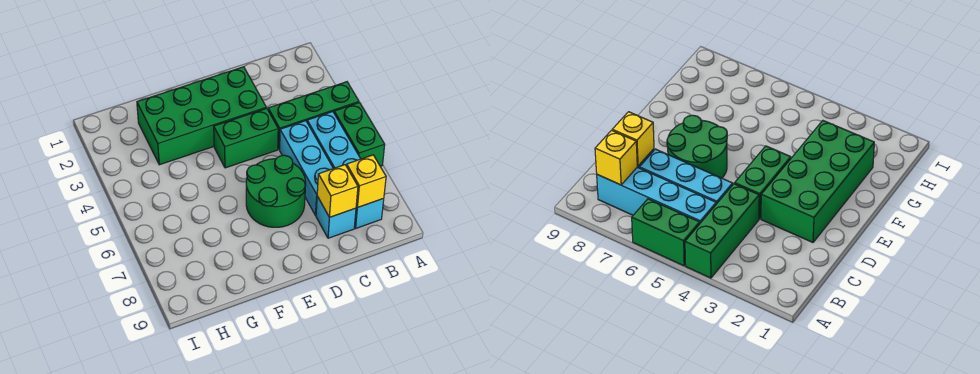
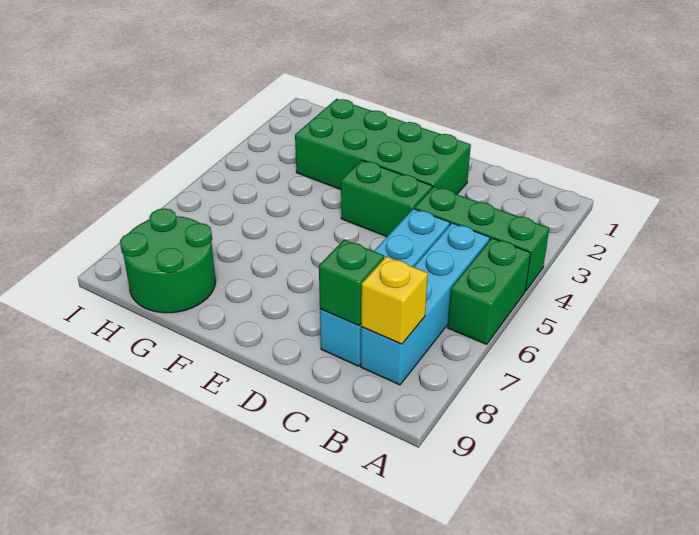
yellow brick C8 level 2 -> green brick C8 level 2
green round brick D6:E7 level 1 -> green round brick G8:H9 level 1

